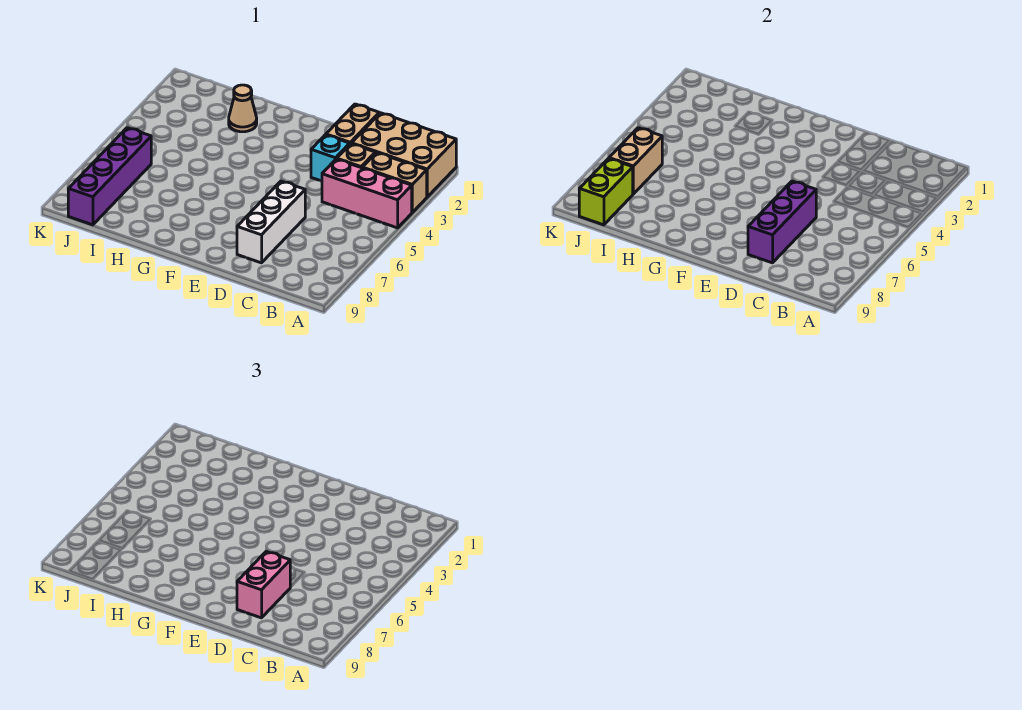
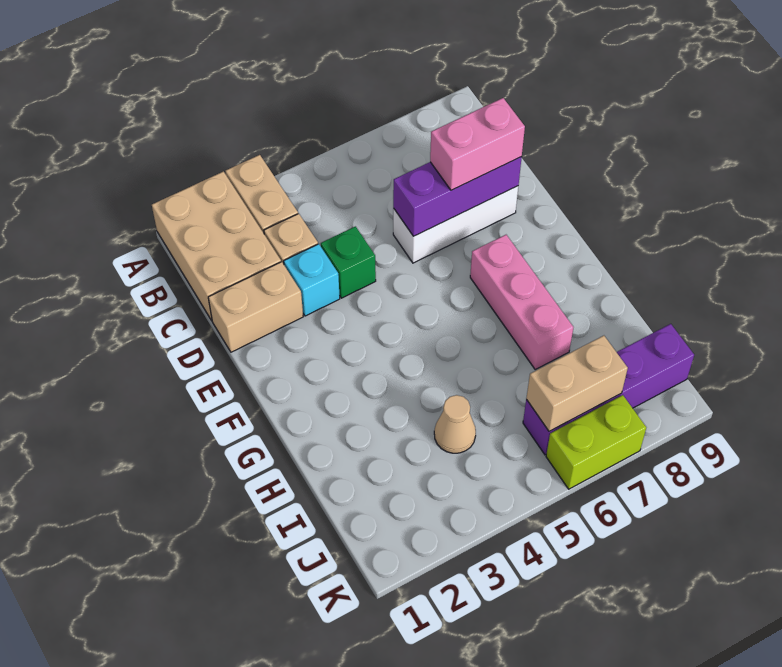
pink brick A4:C4 level 1 -> pink brick F7:H7 level 1
none -> green brick D4 level 1
tan cone H2 level 1 -> tan cone I4 level 1
lime brick J8:J9 level 2 -> lime brick K6:K7 level 1

